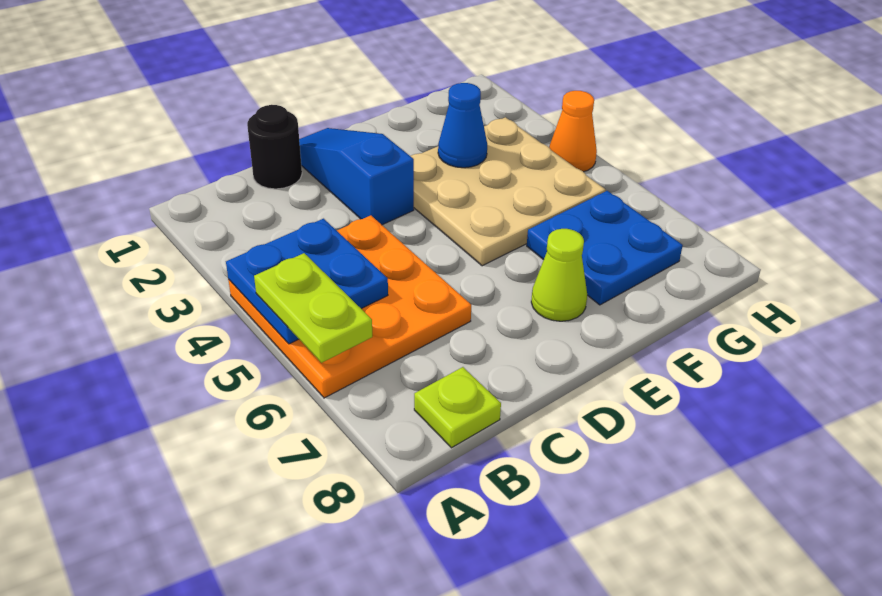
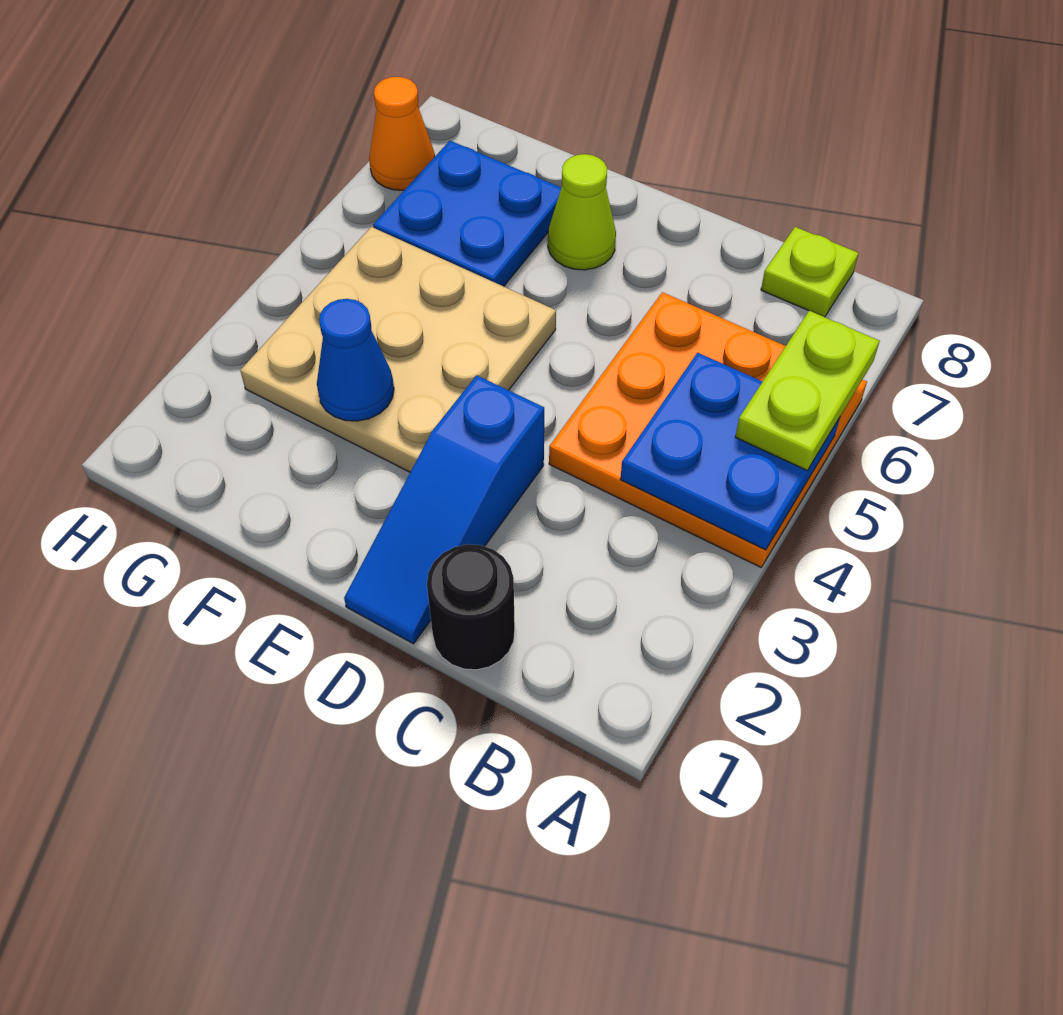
orange cone H4 level 1 -> orange cone H7 level 1

